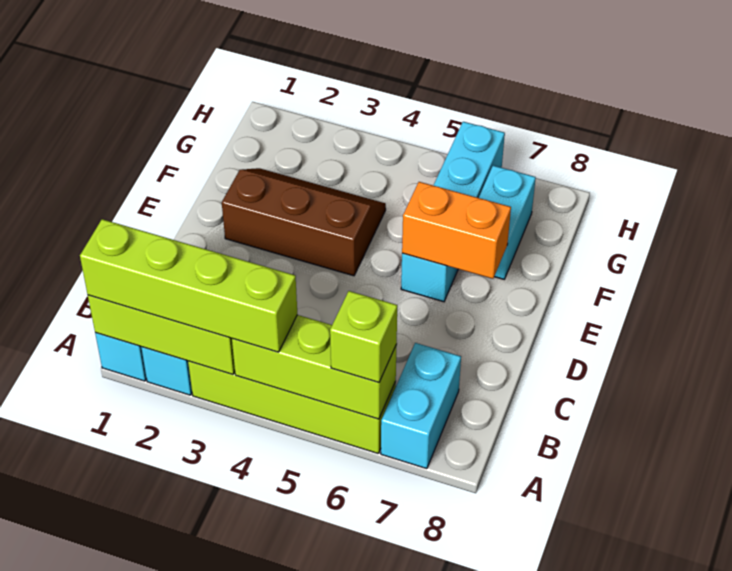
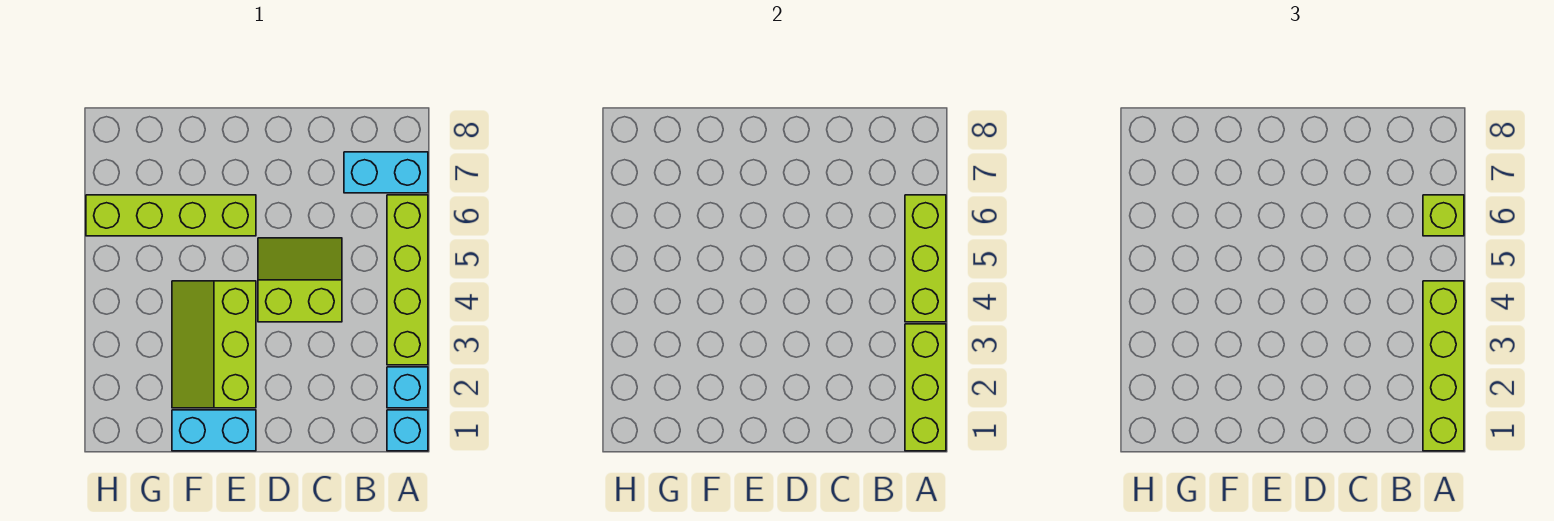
none -> lime slope C4:D5 level 1 top 4
brown slope E2:F4 level 1 top E -> lime slope E2:F4 level 1 top E
cyan brick E6:H6 level 1 -> lime brick E6:H6 level 1
orange brick E6:E7 level 2 -> none
cyan brick F7:G7 level 1 -> cyan brick E1:F1 level 1

